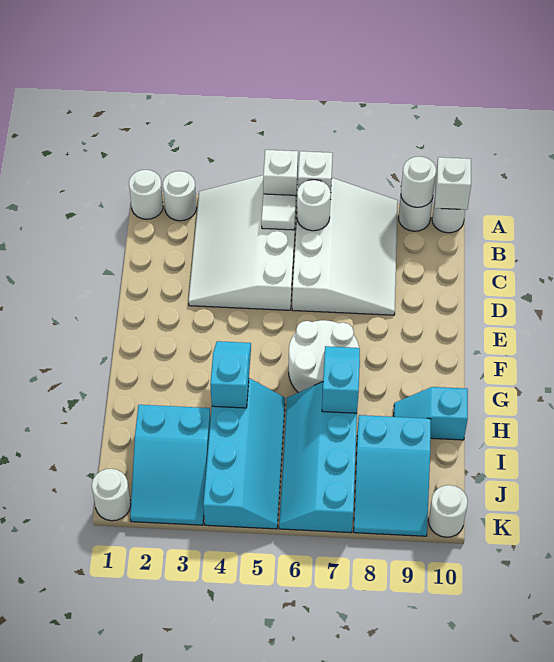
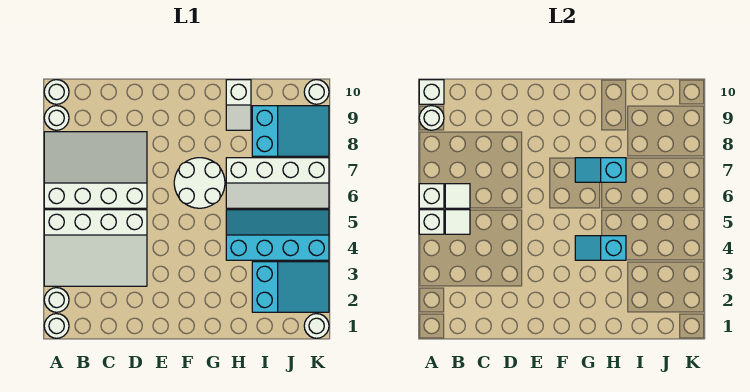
white round brick B6 level 2 -> white tile B6 level 2
cyan slope H6:K7 level 1 top 7 -> white slope H6:K7 level 1 top 7
cyan slope H9:H10 level 1 top 10 -> white slope H9:H10 level 1 top 10

